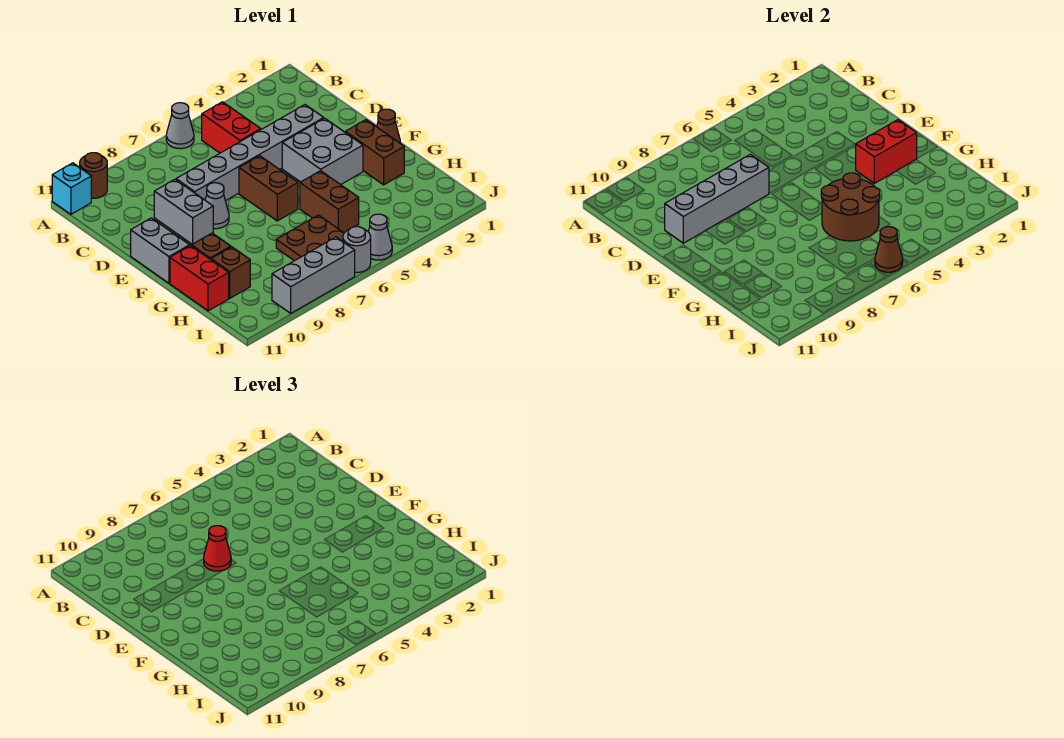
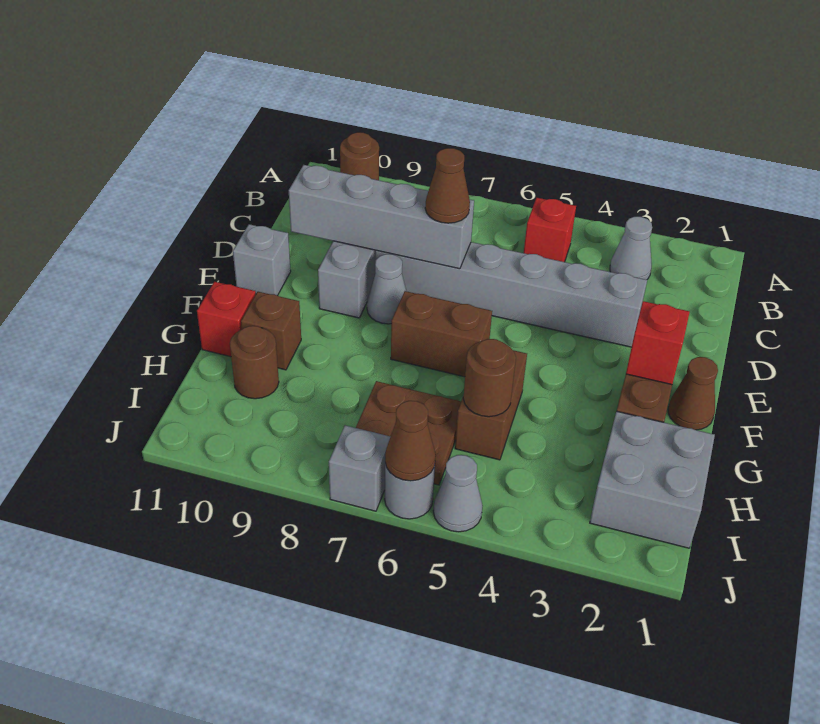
grey cone A6 level 1 -> grey cone B3 level 1
cyan brick A11 level 1 -> none
red brick B5:C5 level 1 -> red brick B5 level 1
red cone D7 level 3 -> brown cone D7 level 3
grey brick E3:F4 level 1 -> grey brick H1:I2 level 1
brown brick E6:F6 level 1 -> brown brick F6:F7 level 1
grey brick E11:F11 level 1 -> grey brick E11 level 1
red brick F2:F3 level 2 -> red brick F2 level 2
brown round brick G5:H6 level 2 -> brown round brick H5 level 2
red brick G11:H11 level 1 -> red brick G11 level 1
brown brick H10 level 1 -> brown round brick H10 level 1
grey brick J7:J9 level 1 -> grey brick J7 level 1

